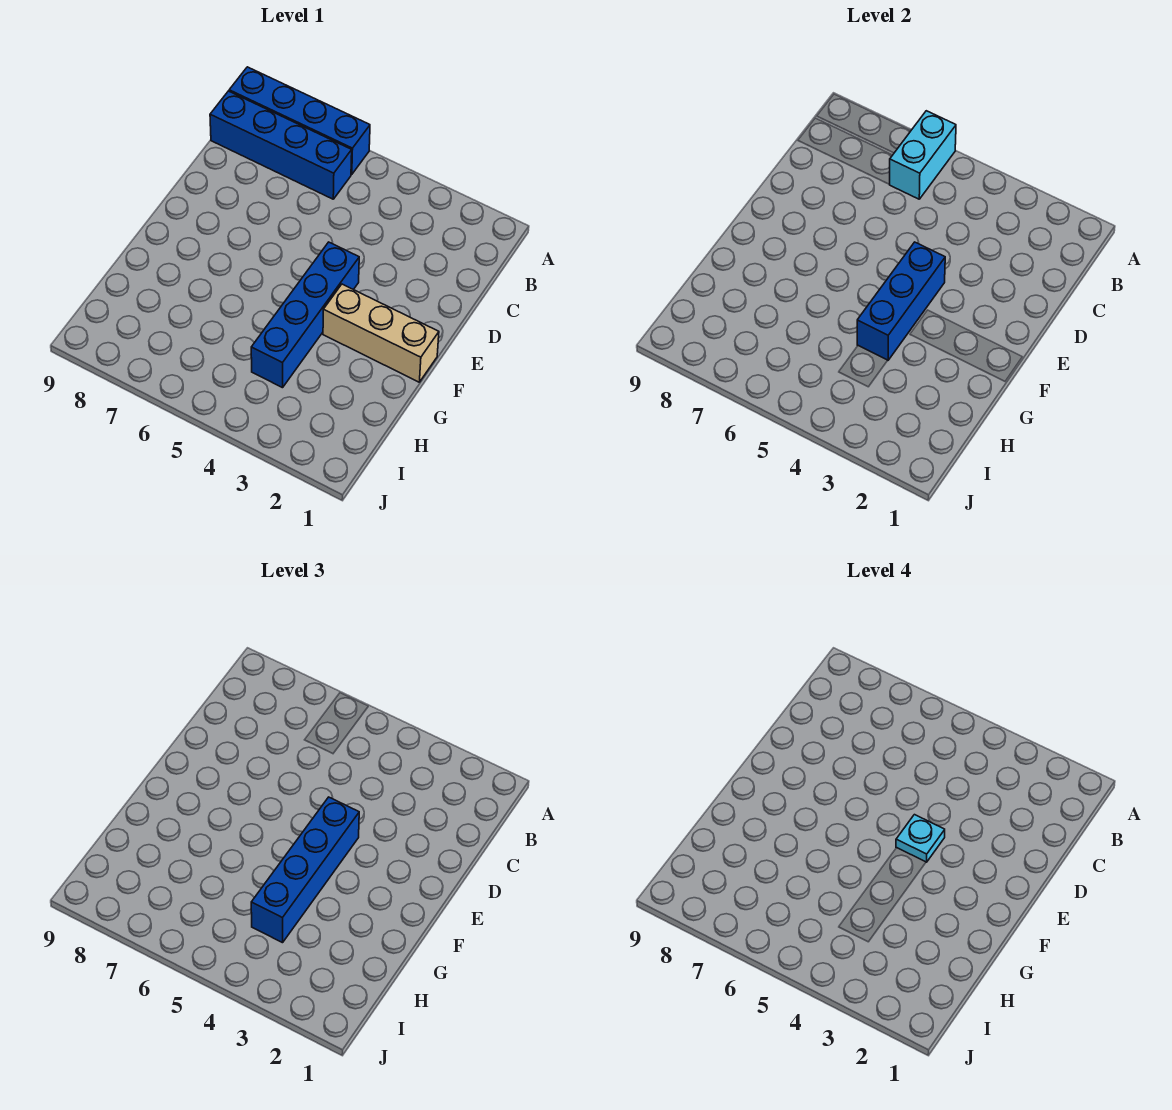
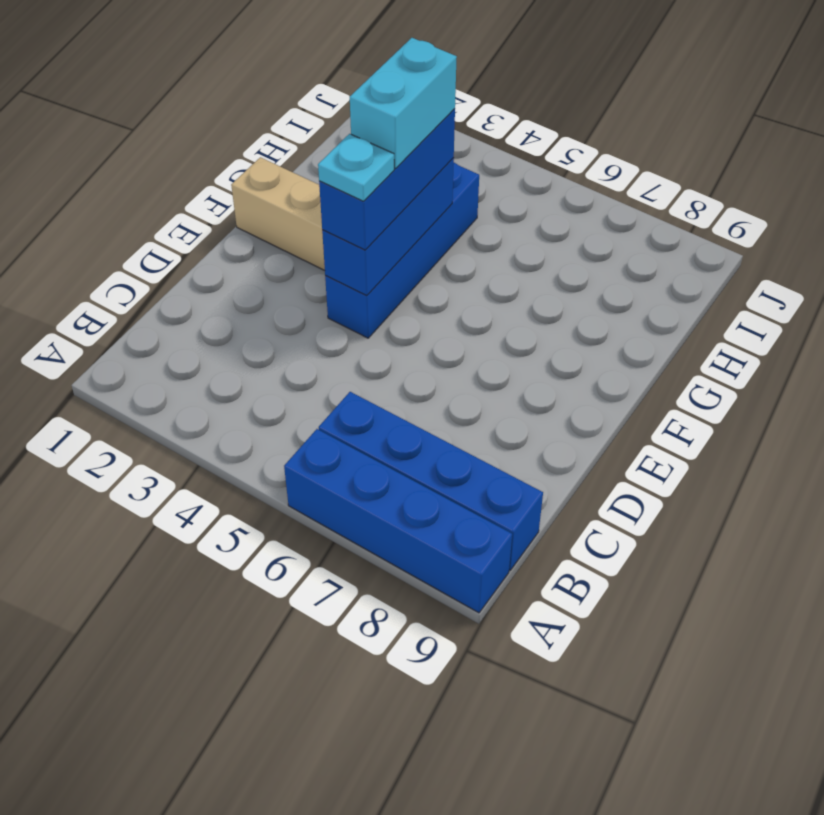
cyan brick A6:B6 level 2 -> cyan brick F4:G4 level 4
blue brick E4:H4 level 3 -> blue brick E4:G4 level 3

